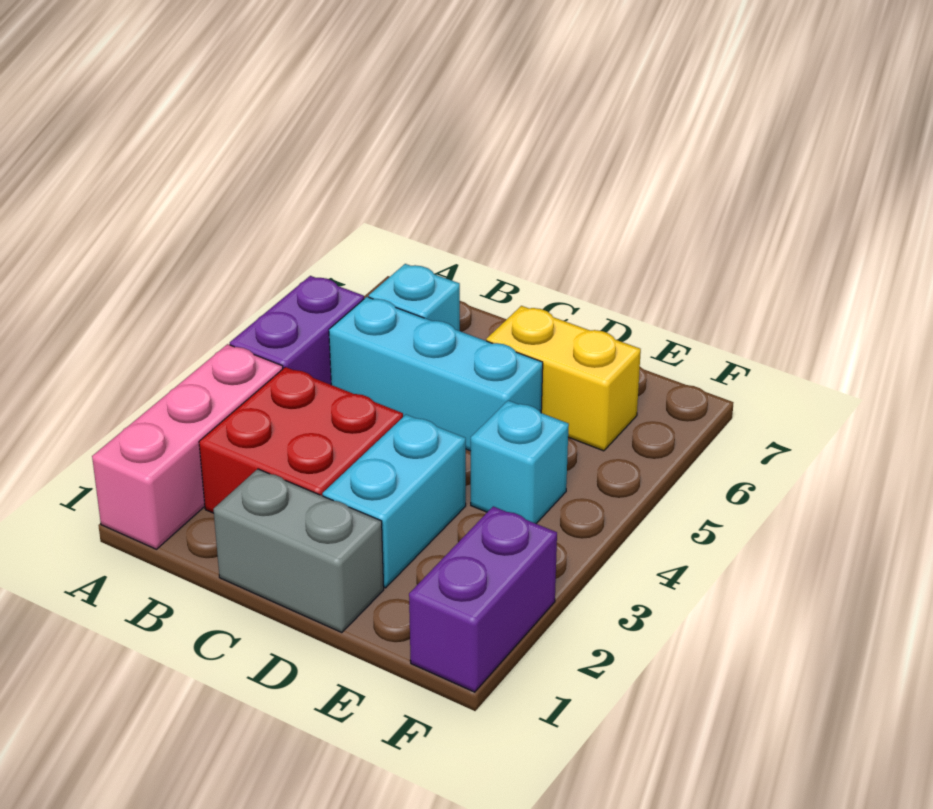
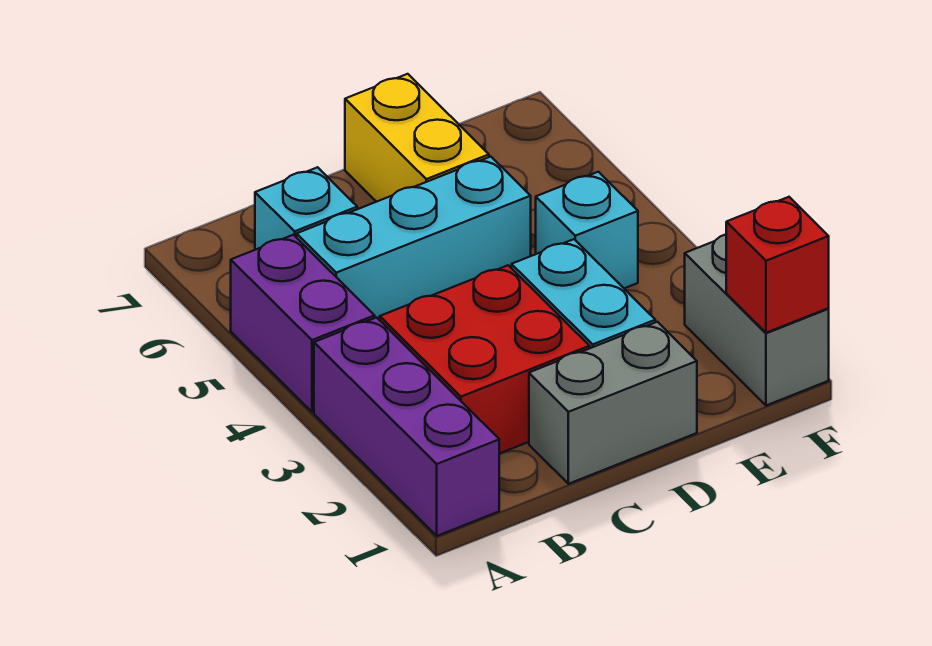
pink brick A1:A3 level 1 -> purple brick A1:A3 level 1
yellow brick D6:E6 level 1 -> yellow brick D6:D7 level 1
purple brick F1:F2 level 1 -> grey brick F1:F2 level 1
none -> red brick F1 level 2

